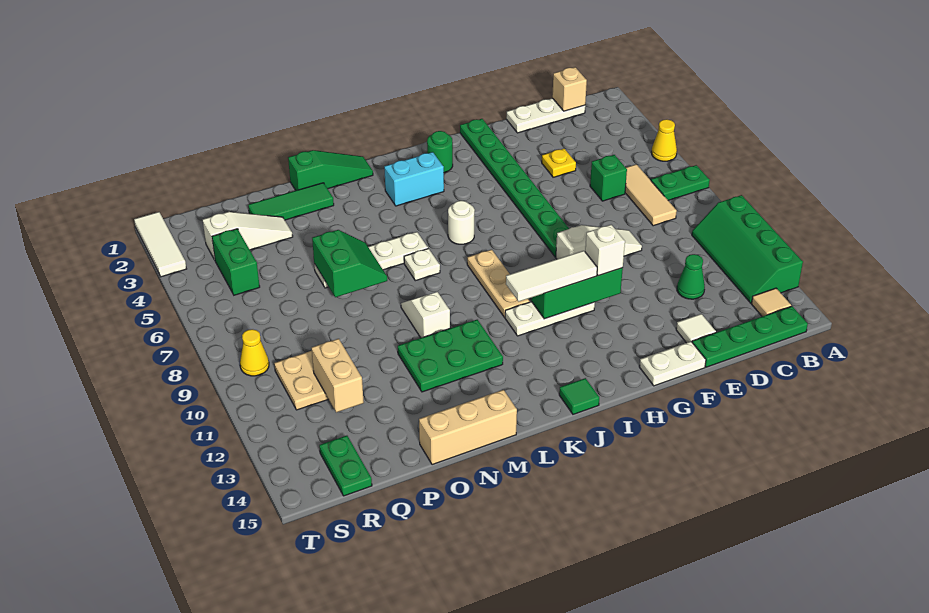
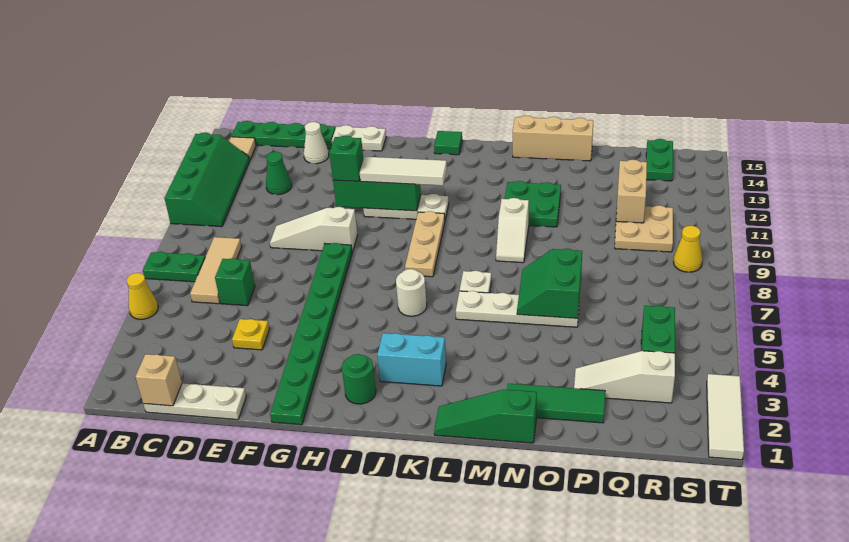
white tile E14 level 1 -> white cone E14 level 1
white brick G11 level 3 -> green brick G11 level 3
green plate L11:N12 level 1 -> green plate M11:N12 level 1

